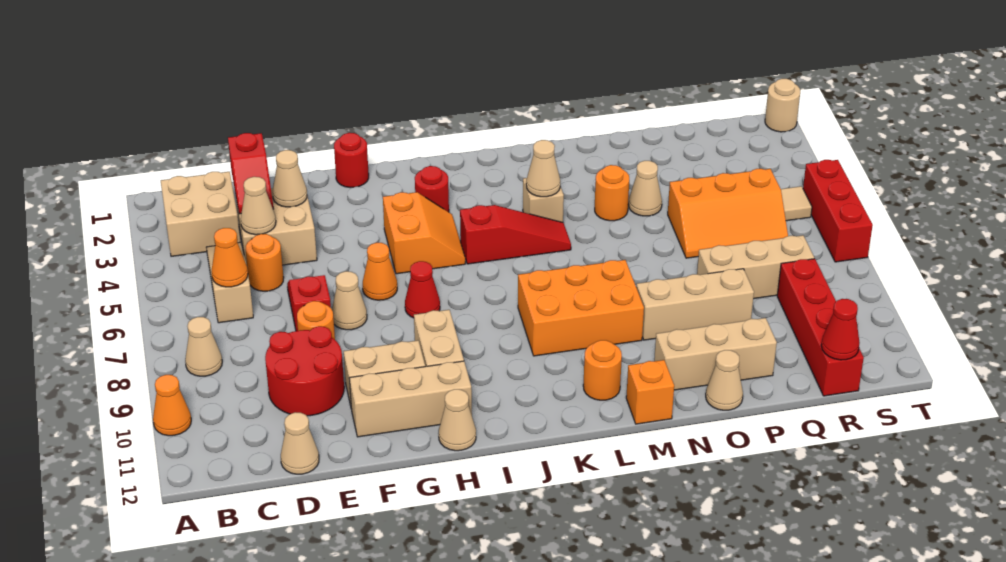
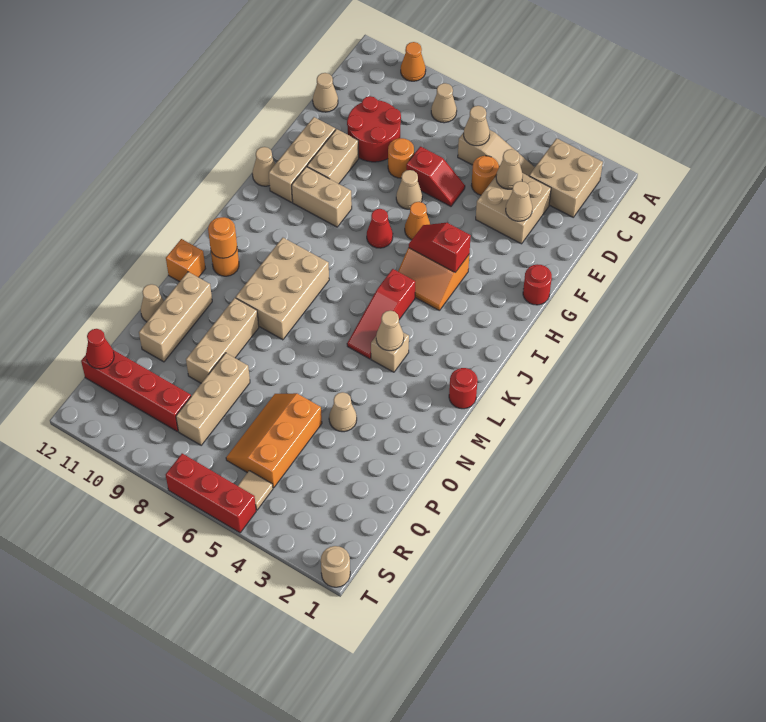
orange cone C6 level 2 -> tan cone C6 level 2
red slope D2:D3 level 2 top 2 -> red slope H4:H5 level 2 top 4
red round brick I3 level 1 -> red round brick L1 level 1
orange brick K8:M9 level 1 -> tan brick K8:M9 level 1
orange round brick N4 level 1 -> orange round brick L11 level 2

